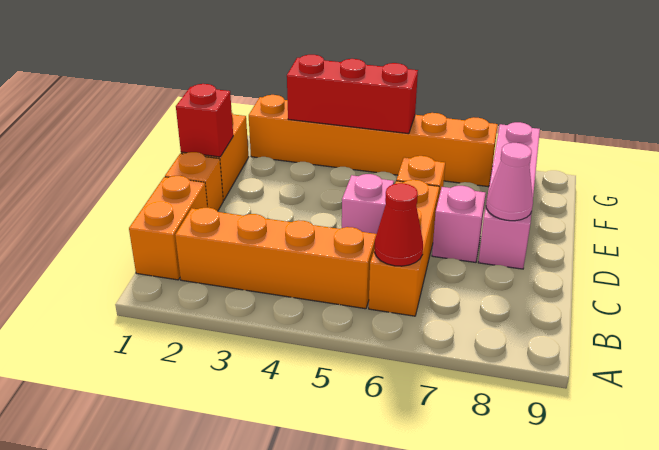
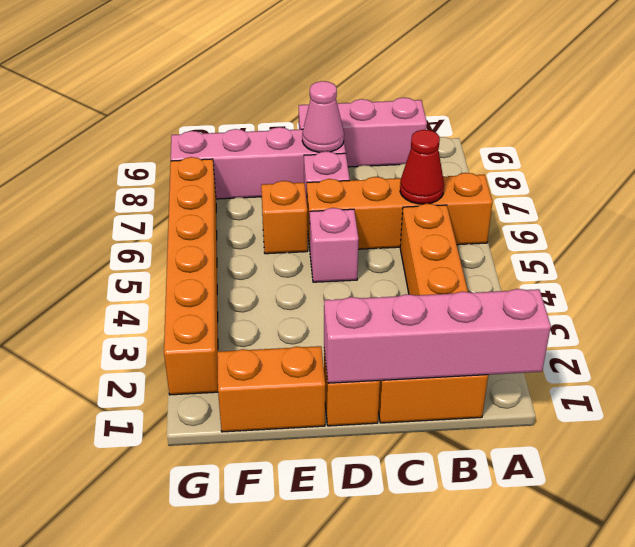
none -> pink brick A1:D1 level 2
orange brick B6:D6 level 1 -> orange brick A6:D6 level 1
none -> pink brick B9:D9 level 1
red brick E1 level 2 -> none
red brick G3:G5 level 2 -> none

